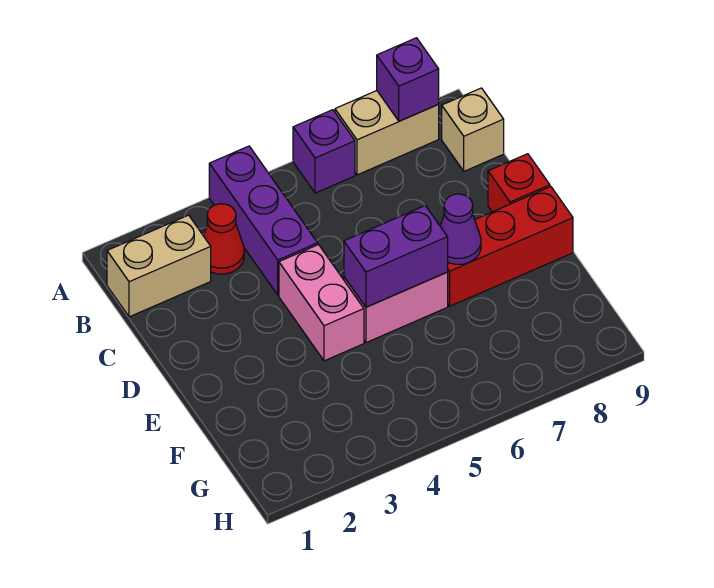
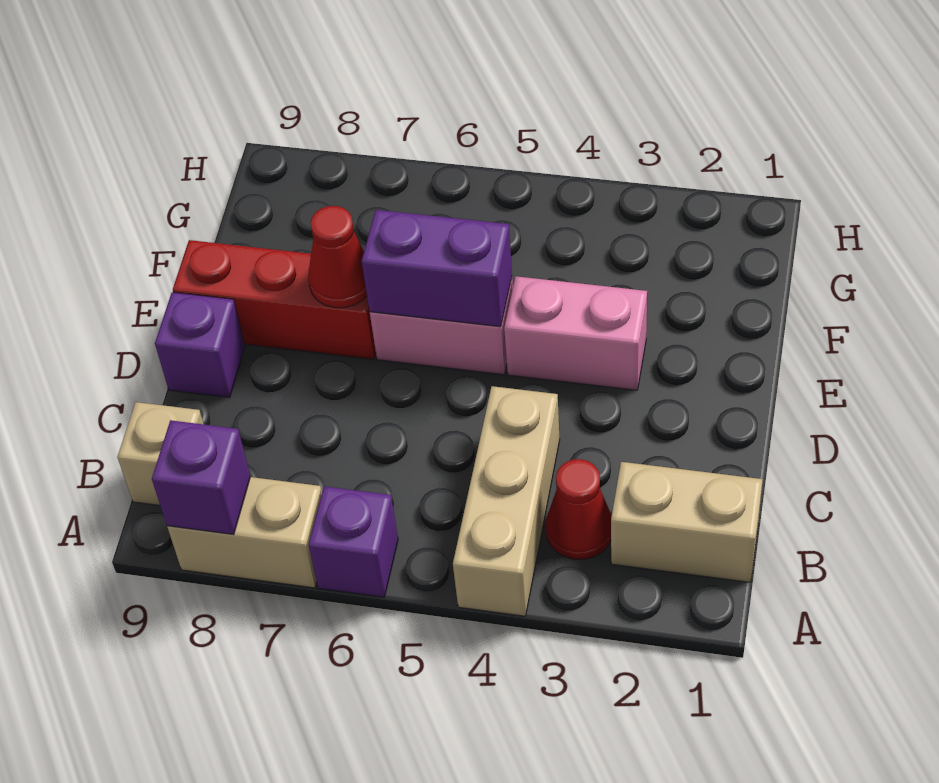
purple brick A4:C4 level 1 -> tan brick A4:C4 level 1
pink brick D4:E4 level 1 -> pink brick E3:E4 level 1
red brick D9 level 1 -> purple brick D9 level 1
purple cone E7 level 2 -> red cone E7 level 2

